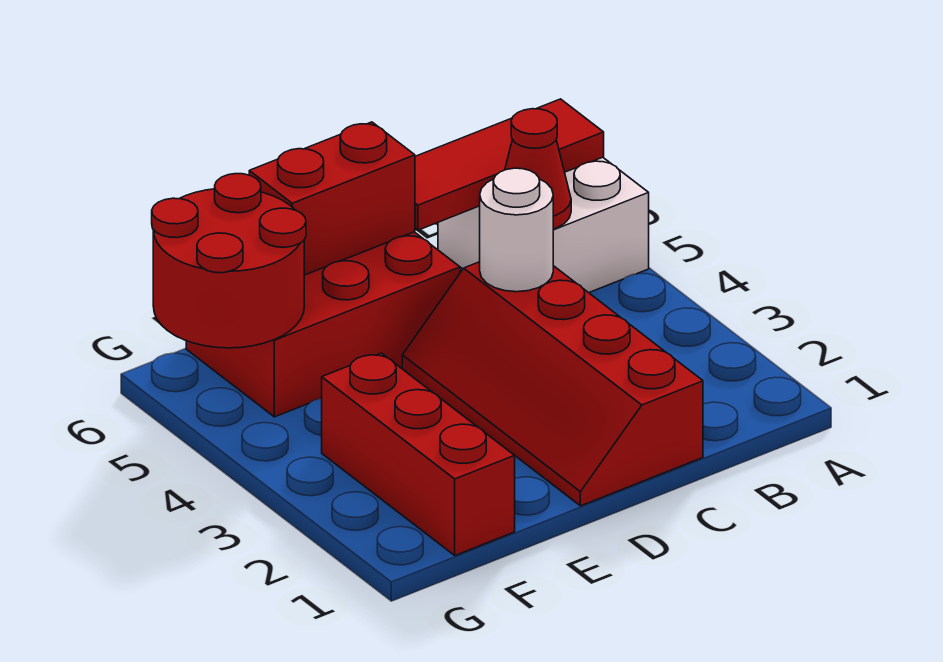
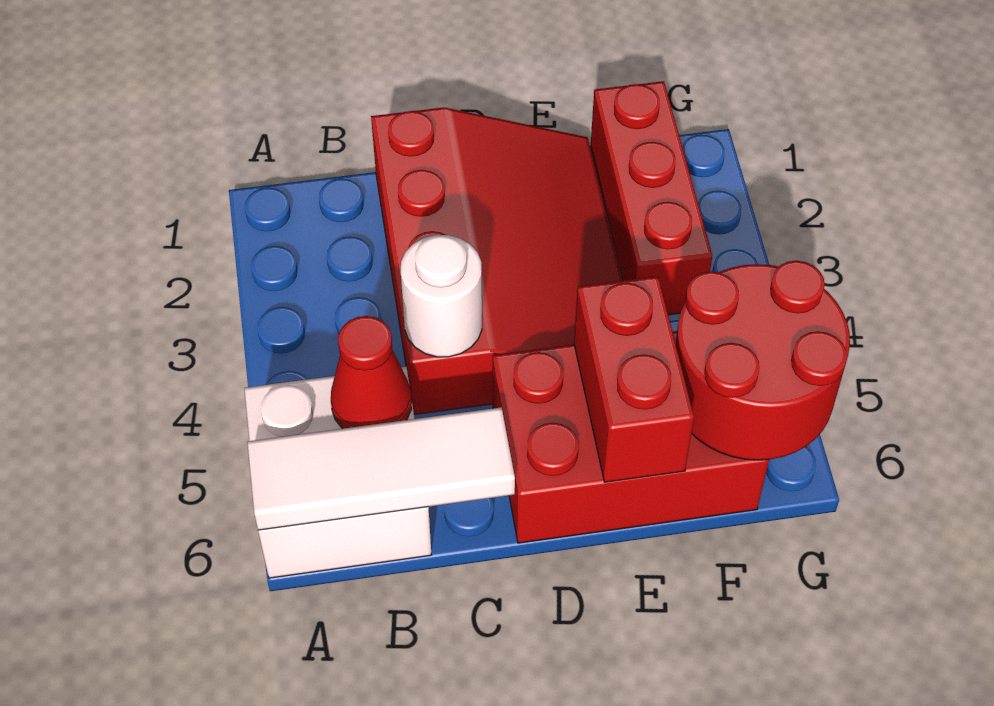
red tile A6:C6 level 2 -> white tile A6:C6 level 2
red slope C1:D4 level 1 top C -> red slope C1:E4 level 1 top C
red brick D6:E6 level 2 -> red brick E5:E6 level 2

